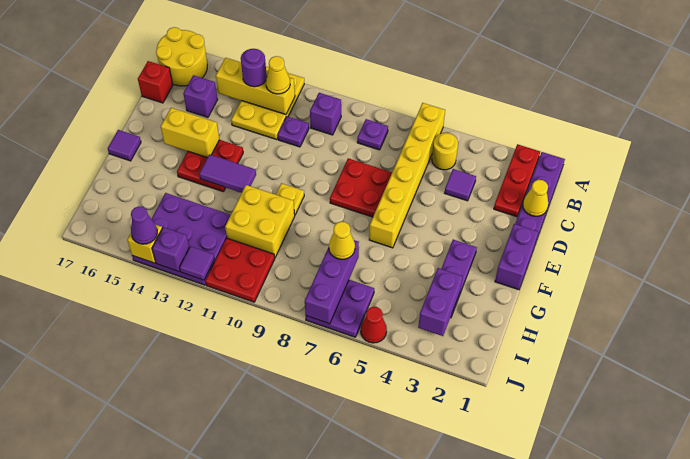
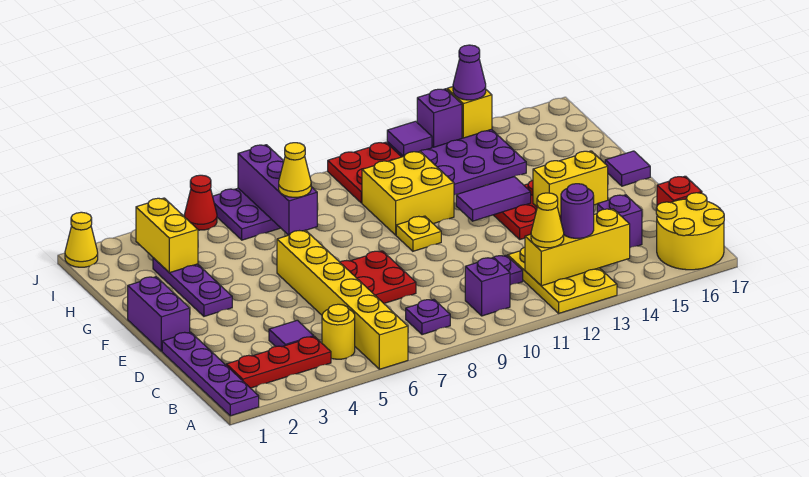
red plate A2:C2 level 1 -> red plate B2:B4 level 1
yellow cone C1 level 2 -> yellow cone J1 level 1
purple brick H3:I3 level 2 -> yellow brick H3:I3 level 2

